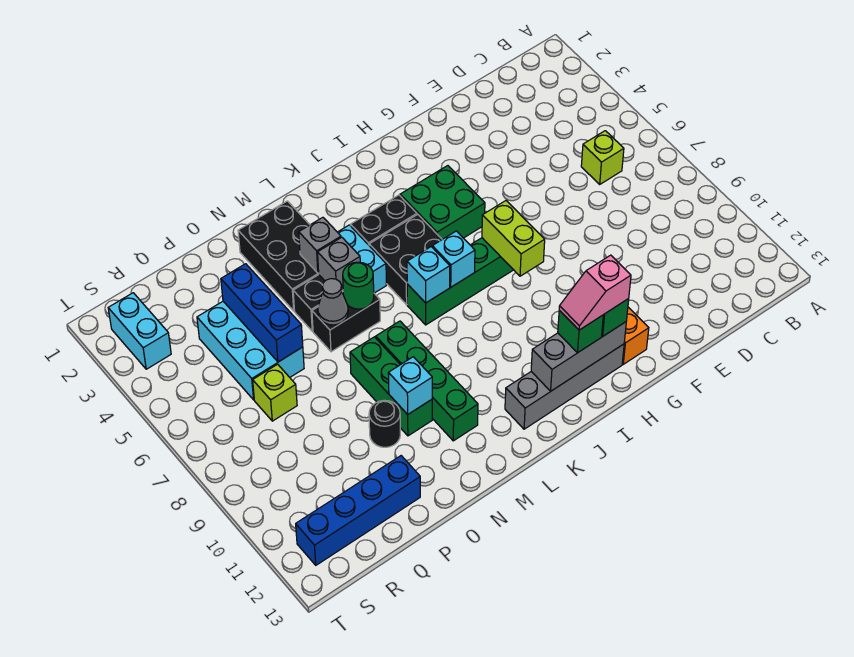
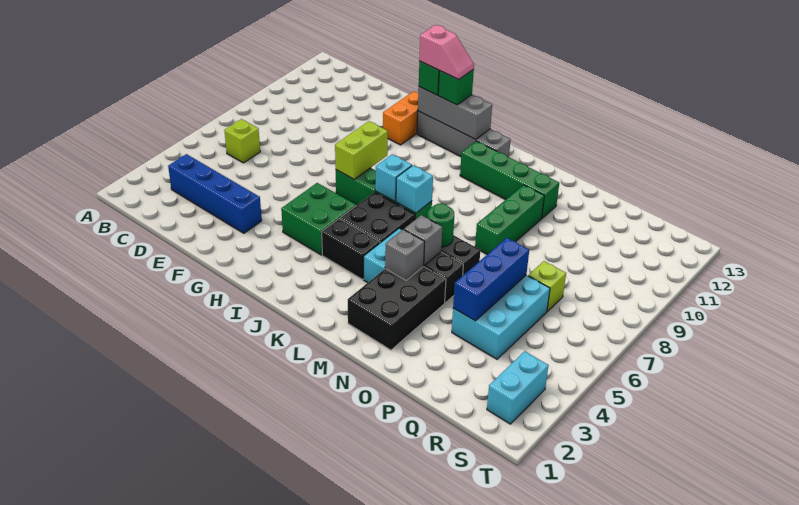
green brick M8:M11 level 1 -> green brick K11:N11 level 1
grey cone N6 level 2 -> none
cyan brick N10 level 2 -> none
black round brick O10 level 1 -> none
blue brick P12:S12 level 1 -> blue brick C3:F3 level 1

